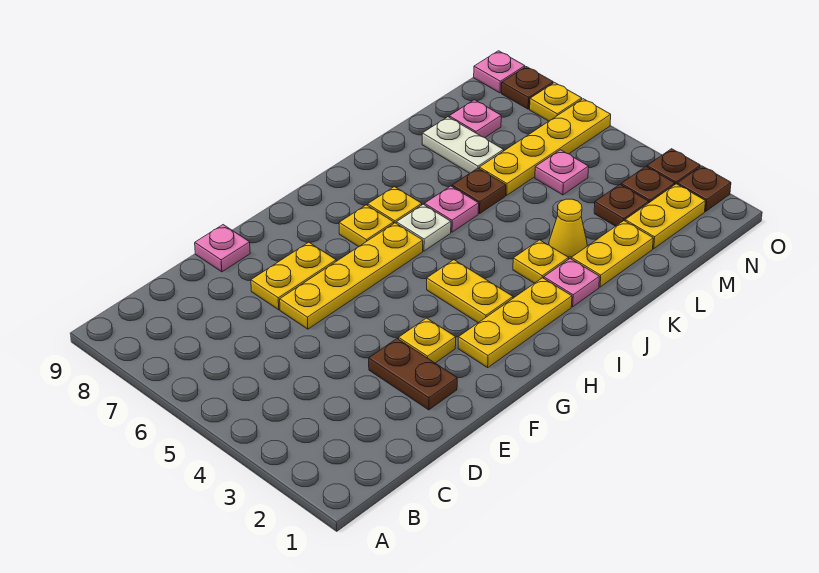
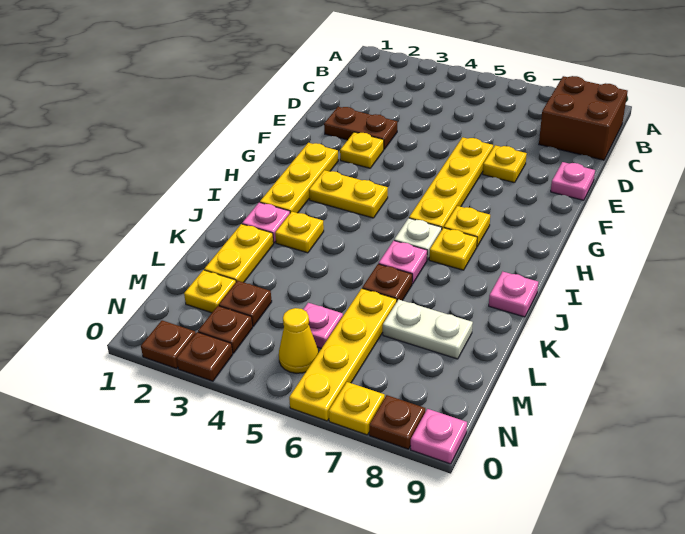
none -> brown brick B8:C9 level 1
yellow plate E7:F7 level 1 -> yellow plate E7 level 1
yellow cone K3 level 1 -> yellow cone N5 level 1
yellow plate M2:N2 level 1 -> yellow plate M2 level 1
pink plate M8 level 1 -> pink plate J9 level 1

